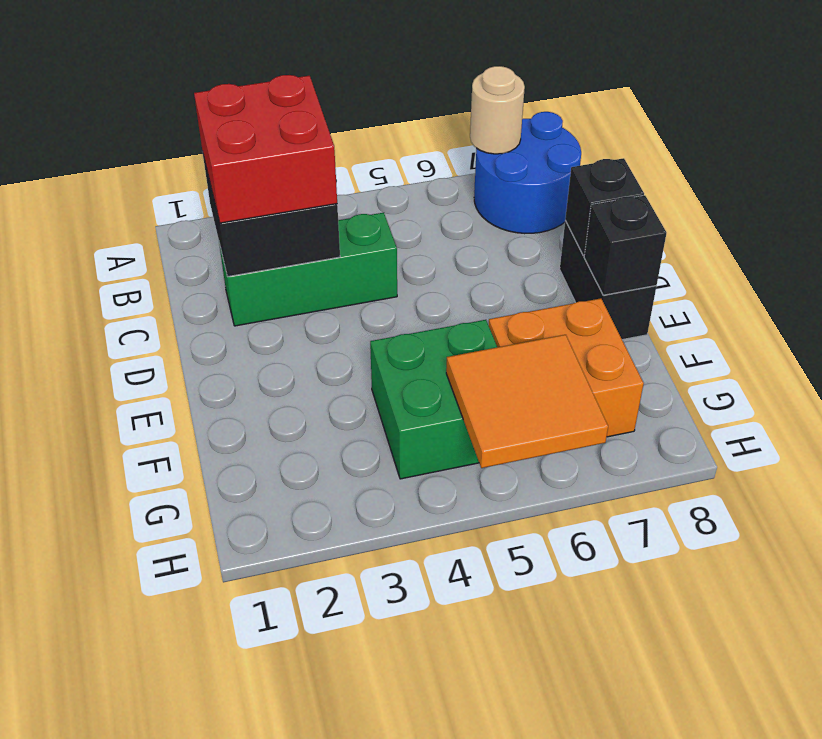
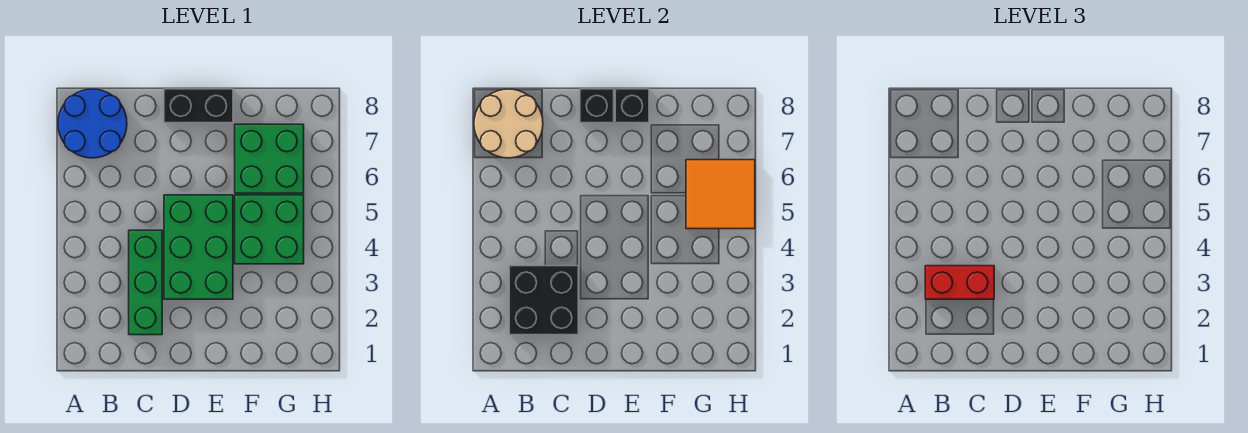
tan round brick A7 level 2 -> tan round brick A7:B8 level 2
red brick B2:C3 level 3 -> red brick B3:C3 level 3
none -> green brick D3:E5 level 1
orange brick F6:G7 level 1 -> green brick F6:G7 level 1

